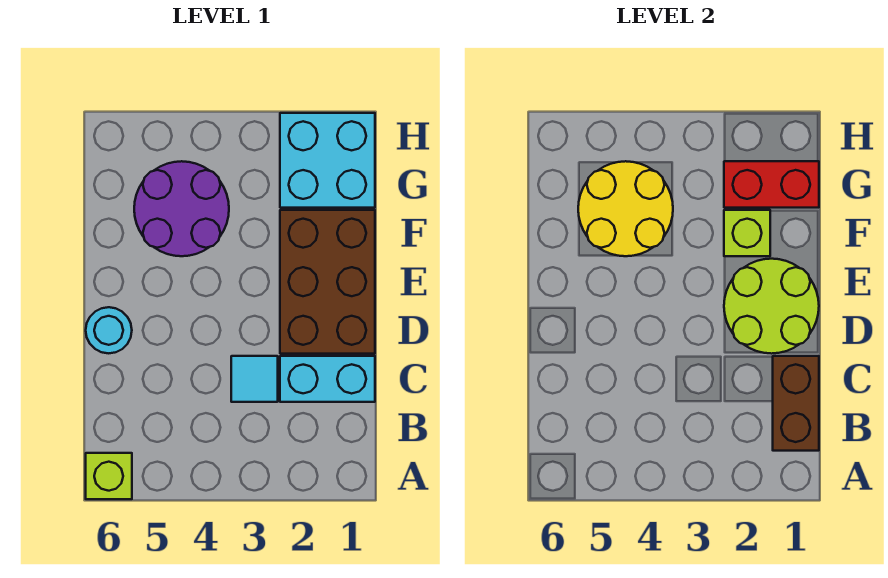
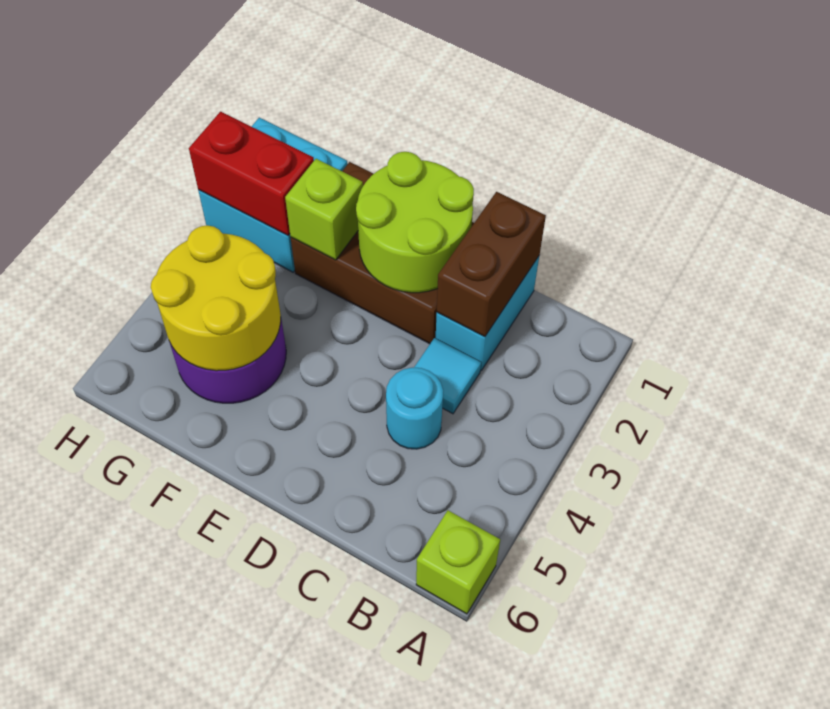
brown brick B1:C1 level 2 -> brown brick C1:C2 level 2
cyan round brick D6 level 1 -> cyan round brick C4 level 1
red brick G1:G2 level 2 -> red brick G2:H2 level 2

